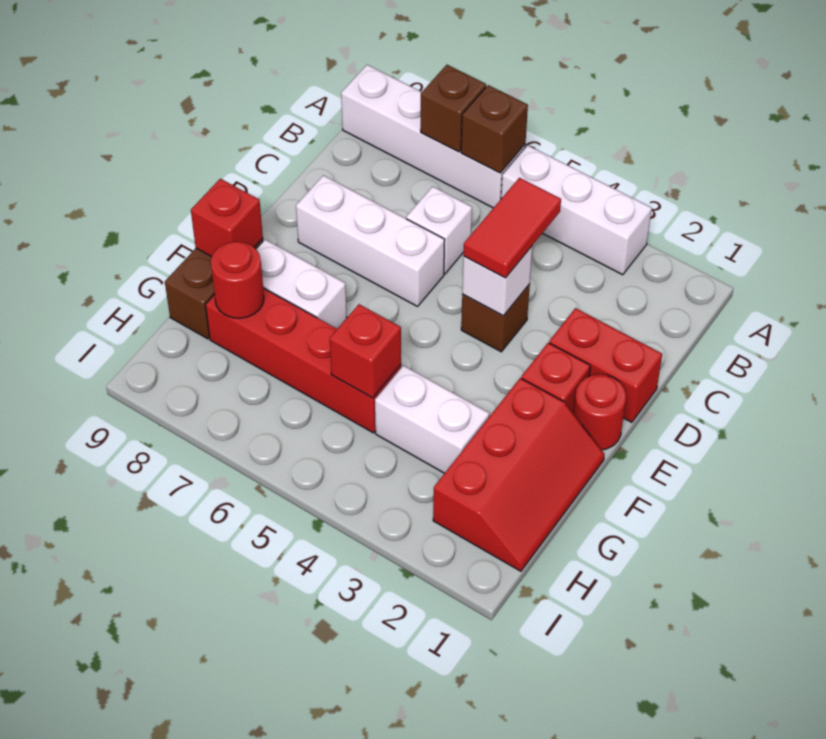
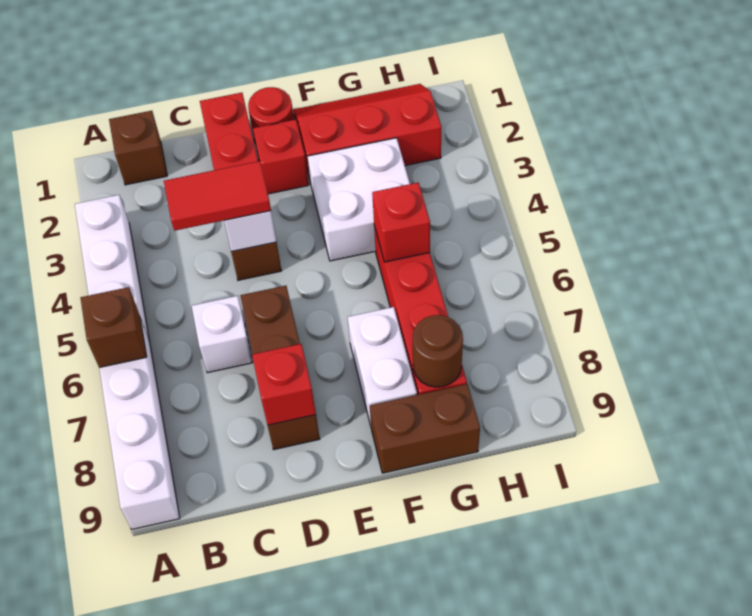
brown brick A7 level 2 -> brown brick B1 level 1
white brick D6:D8 level 1 -> brown brick D6:D8 level 1
red brick F9 level 2 -> red brick D8 level 2
white brick G3:G4 level 1 -> white brick F3:G4 level 1
red round brick G8 level 2 -> brown round brick G8 level 2

